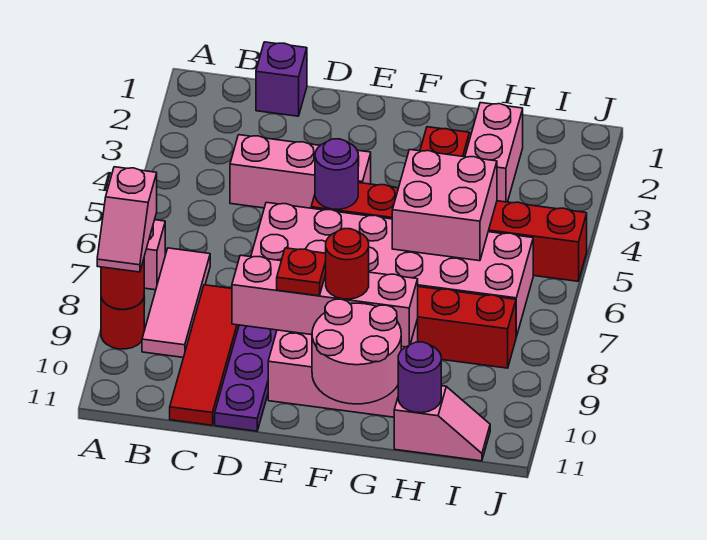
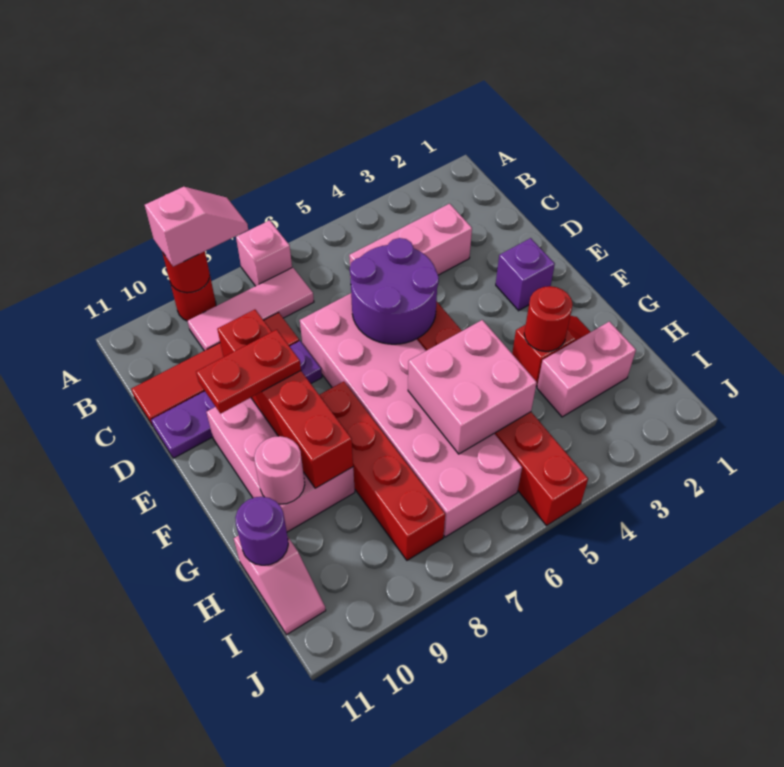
pink slope A8:A9 level 3 top 8 -> pink slope A8:A9 level 3 top 9
purple brick C1 level 1 -> purple brick E2 level 1
pink brick C4:E4 level 1 -> pink brick C3:C5 level 1
pink brick D9:G9 level 2 -> red brick D9:G9 level 2
purple round brick E5 level 2 -> purple round brick D5:E6 level 2
red plate E9 level 3 -> red plate E9:E10 level 3
red round brick F9 level 3 -> red round brick G3 level 2
pink round brick F10:G11 level 2 -> pink round brick G10 level 2

